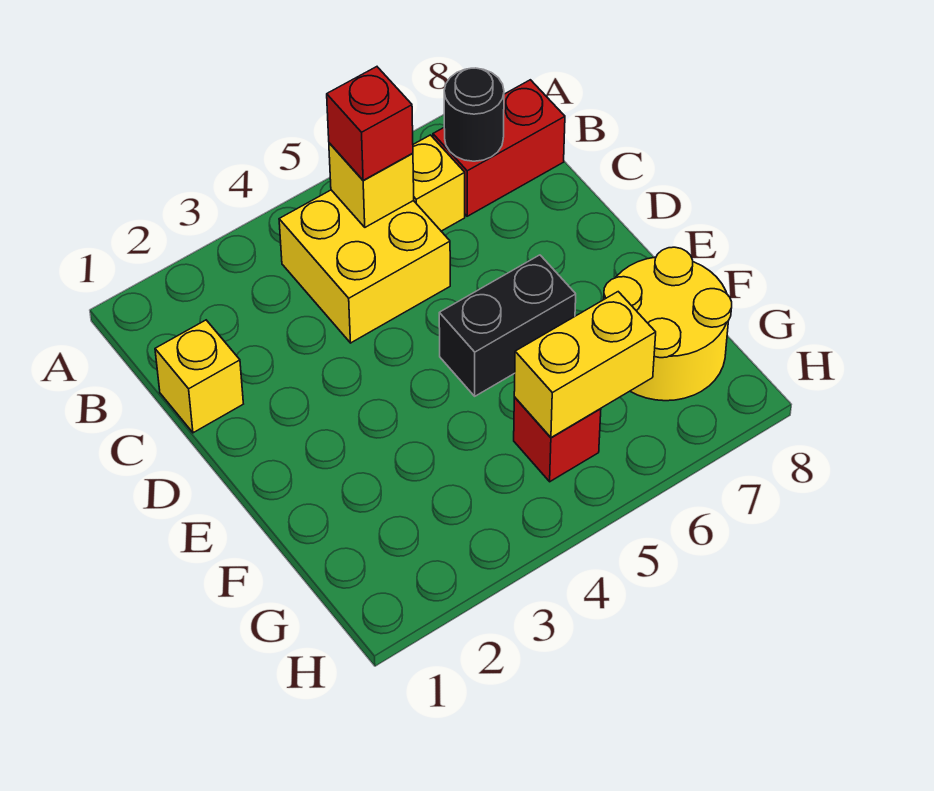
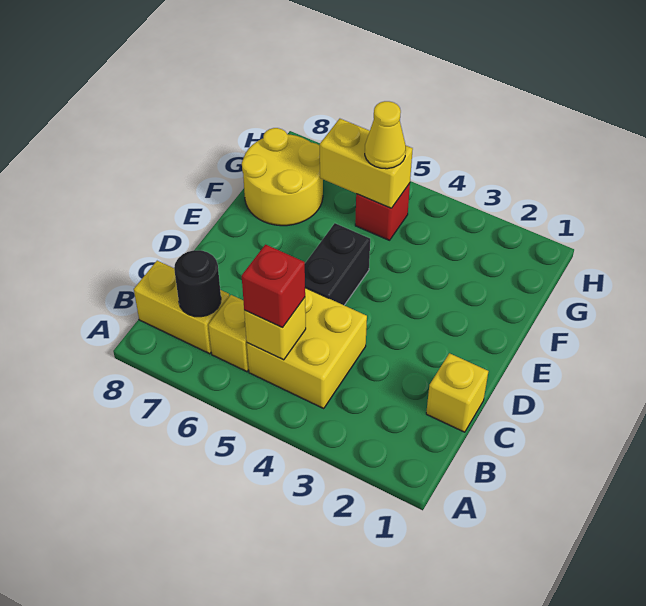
red brick B7:B8 level 1 -> yellow brick B7:B8 level 1
black brick E5:E6 level 1 -> black brick D5:E5 level 1
none -> yellow cone G5 level 3

